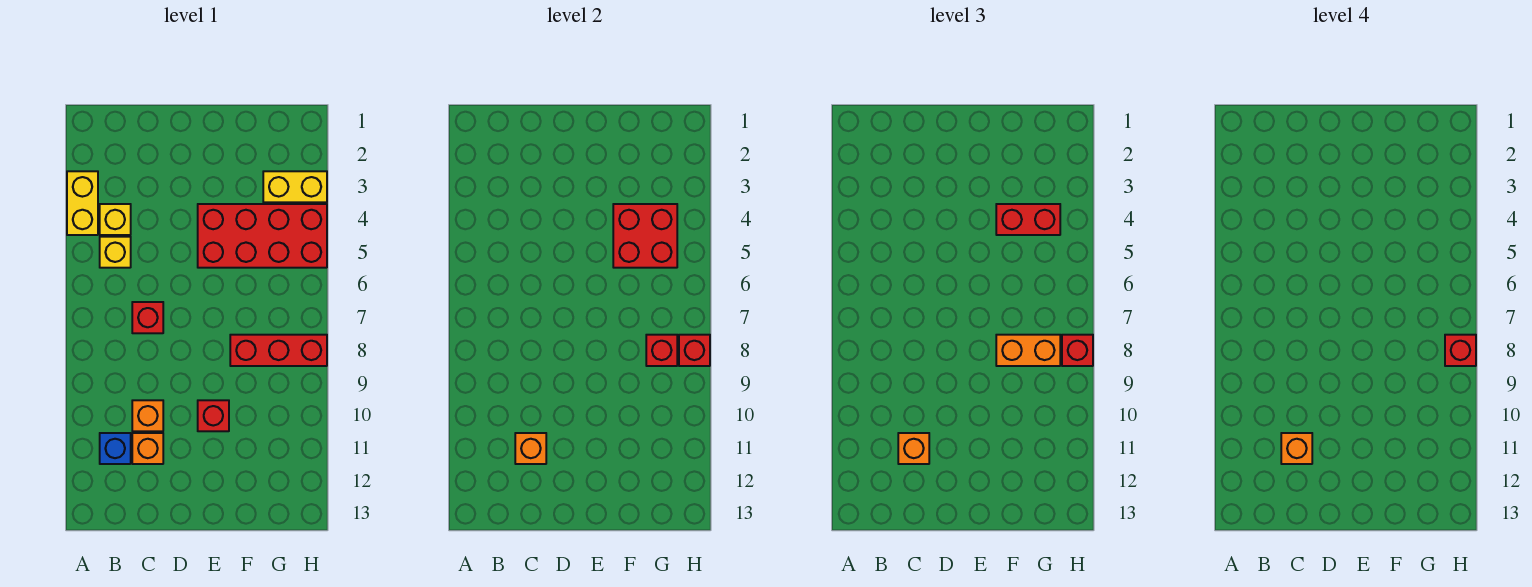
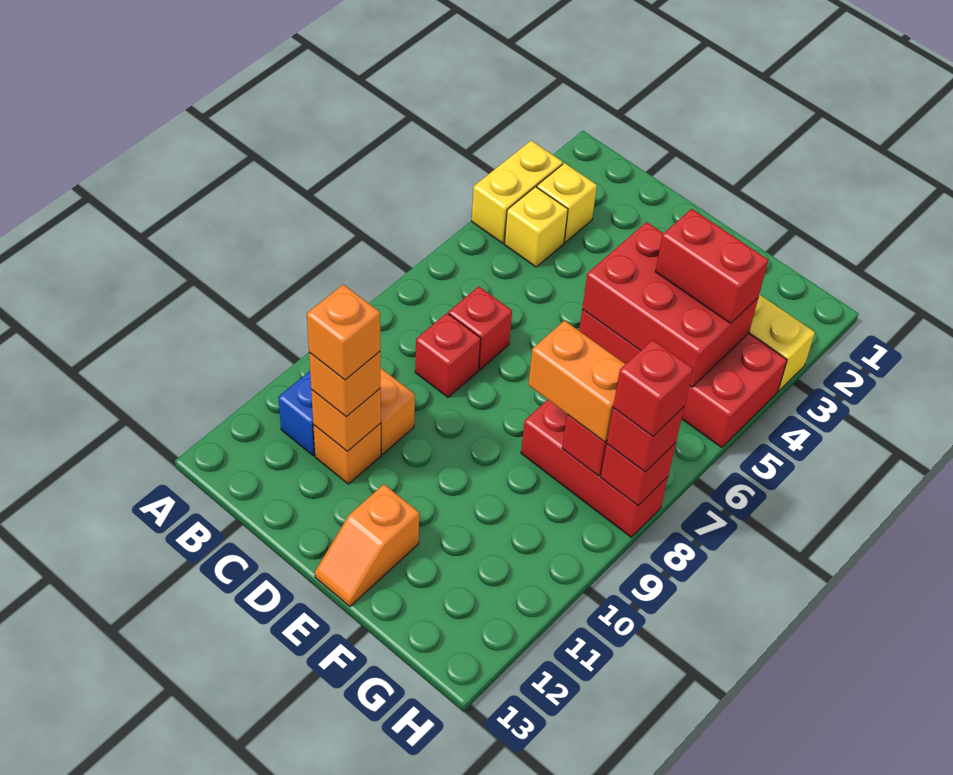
yellow brick B5 level 1 -> yellow brick B3 level 1
red brick E10 level 1 -> red brick C8 level 1
none -> orange slope E12:E13 level 1 top 12
red brick F4:G5 level 2 -> red brick E4:G5 level 2

